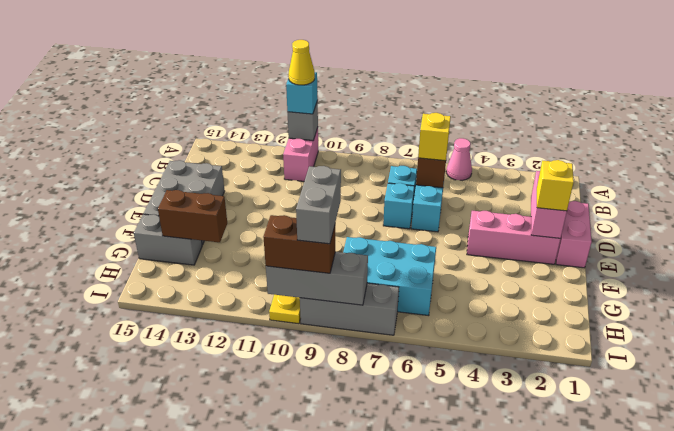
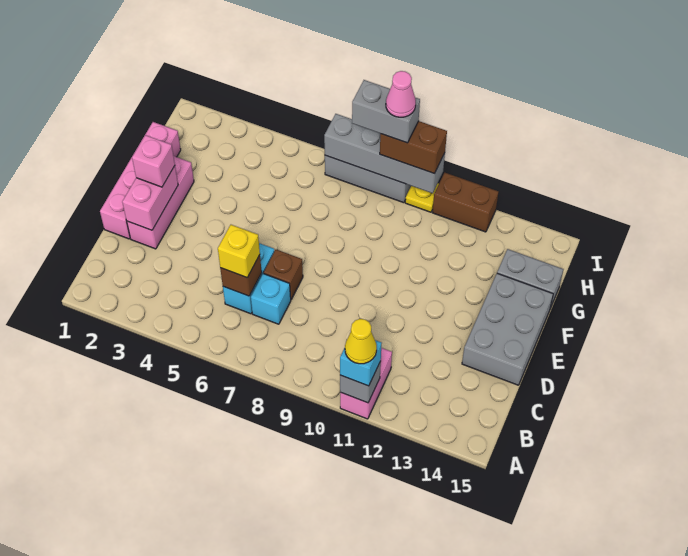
pink cone A5 level 1 -> pink cone I9 level 5
pink brick D1:E1 level 1 -> pink brick D1:G1 level 1
cyan brick D7 level 1 -> brown brick D7 level 1
pink brick E2:E4 level 1 -> pink brick D2:F2 level 1
yellow brick E2 level 3 -> pink brick E2 level 3
cyan brick G6:H8 level 1 -> none
brown brick G13:G14 level 2 -> brown brick I11:I12 level 1
grey brick H9:I9 level 4 -> grey brick I8:I9 level 4
grey brick I8:I10 level 2 -> grey brick I7:I10 level 2

